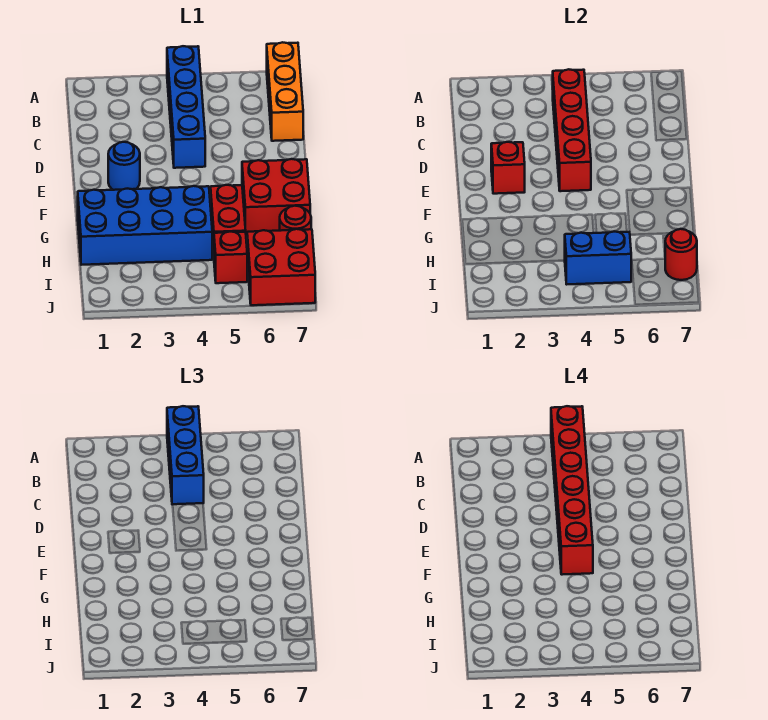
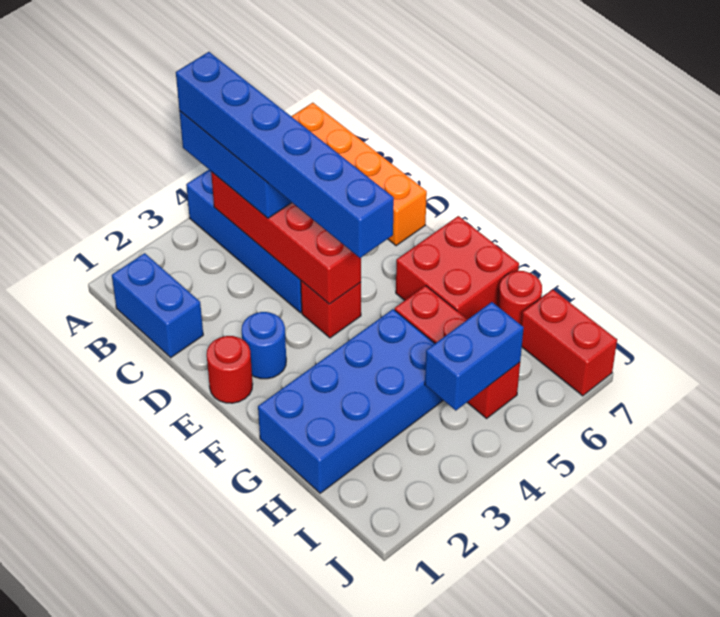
red brick A4:F4 level 4 -> blue brick A4:F4 level 4
orange brick A7:C7 level 1 -> orange brick A7:D7 level 1
none -> blue brick B1:C1 level 1
red brick E2 level 2 -> red brick E4 level 1
red brick I6:J7 level 1 -> red brick I7:J7 level 1
red round brick I7 level 2 -> red round brick E1 level 1

